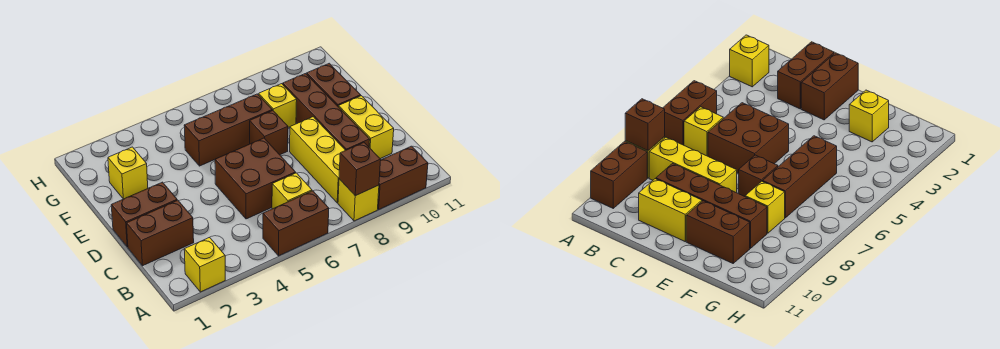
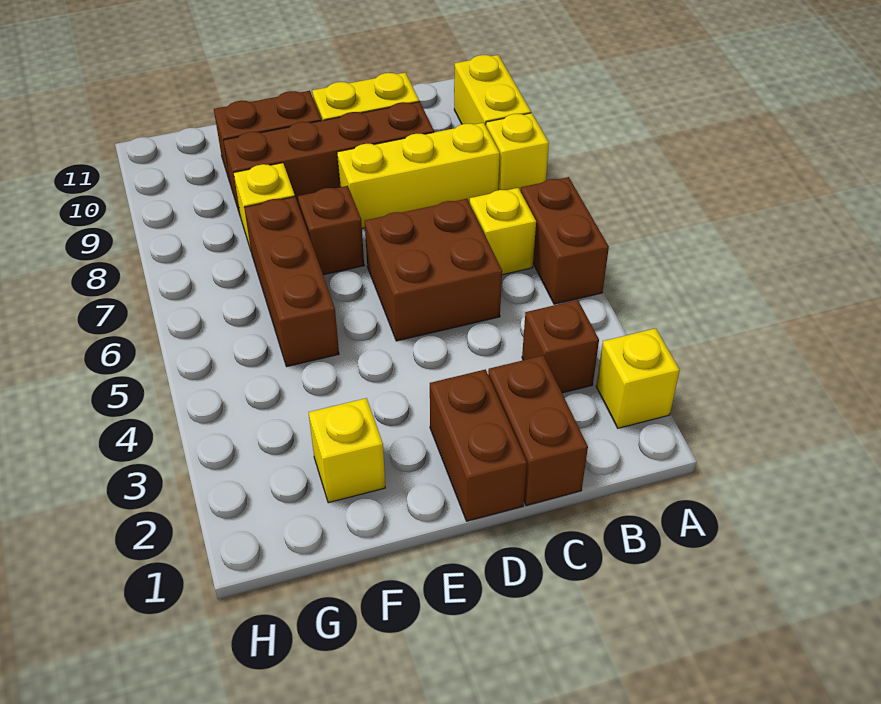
brown brick A8 level 2 -> brown brick B3 level 1
brown brick A9:A10 level 1 -> yellow brick A9:A10 level 1

